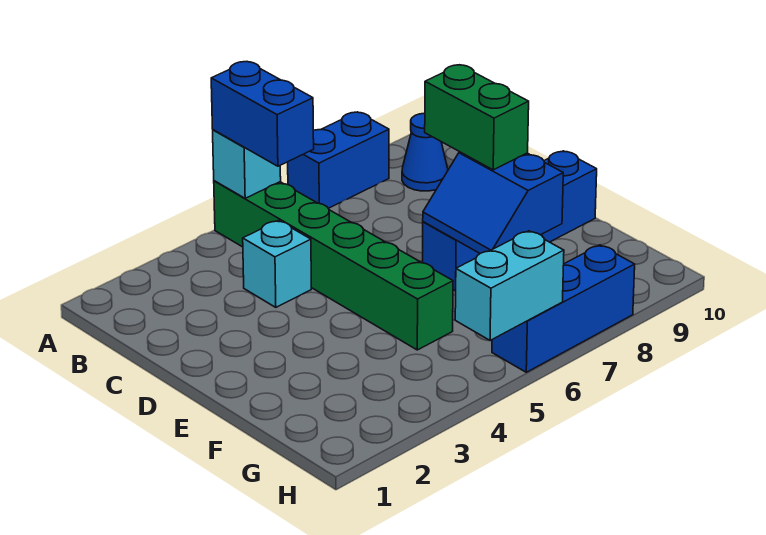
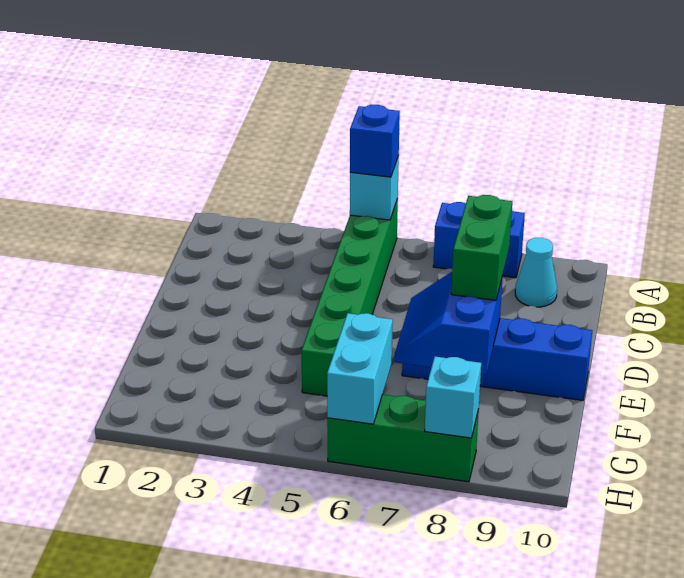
blue brick A5:B5 level 3 -> blue brick A5 level 3
blue cone B9 level 1 -> cyan cone B9 level 1
cyan brick C4 level 1 -> cyan brick H8 level 2
cyan brick H5:H6 level 2 -> cyan brick G6:H6 level 2
blue brick H6:H8 level 1 -> green brick H6:H8 level 1

